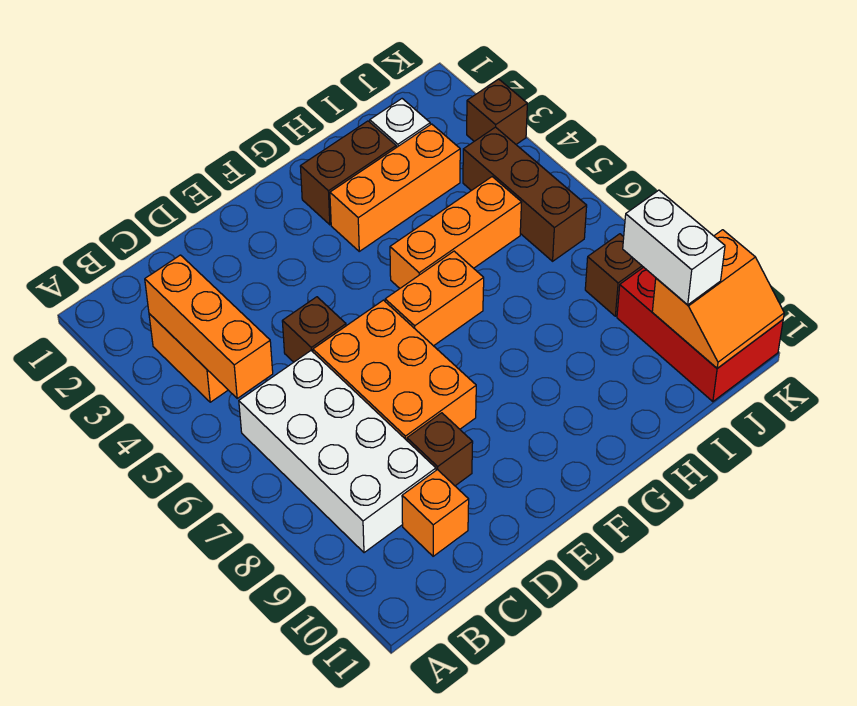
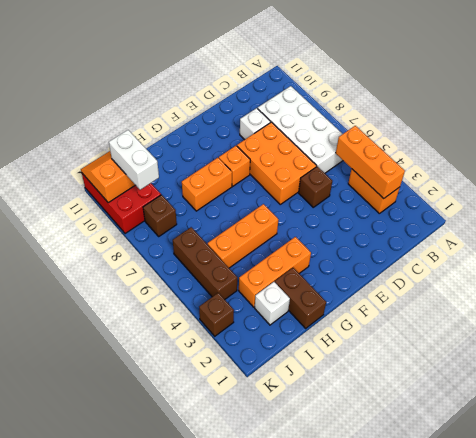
orange brick C10 level 1 -> orange brick F8 level 1
brown brick D9 level 1 -> white brick D9 level 1
orange brick F6:G6 level 1 -> orange brick G8:H8 level 1
brown brick G2:H2 level 1 -> brown brick H1:H2 level 1

